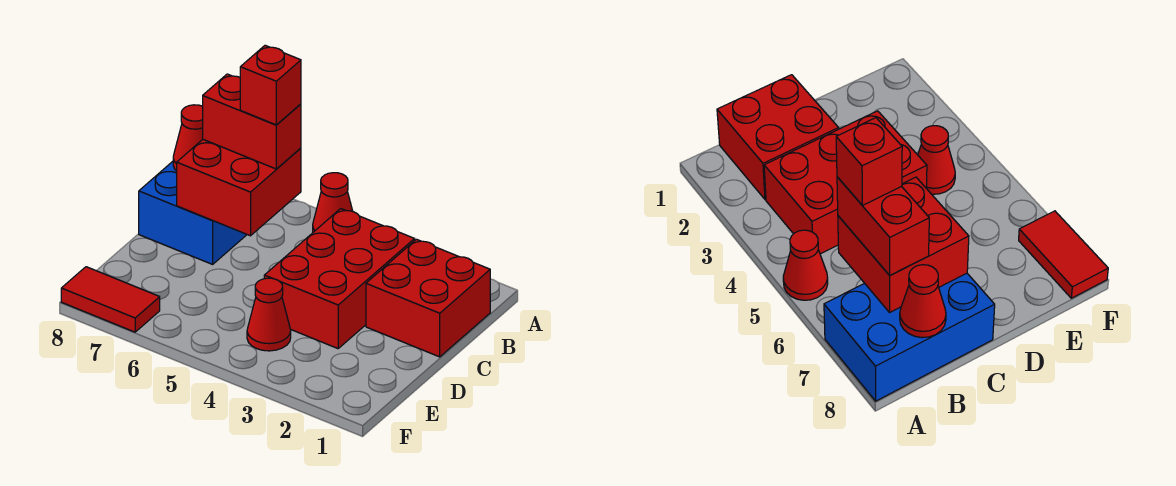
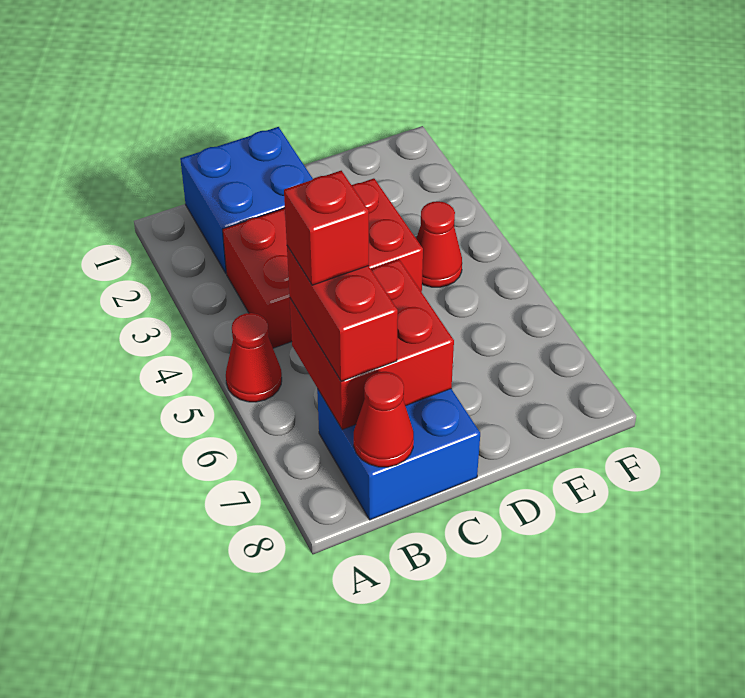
blue brick A7:C8 level 1 -> blue brick B7:C8 level 1
red brick B1:C2 level 1 -> blue brick B1:C2 level 1
red tile F7:F8 level 1 -> none

